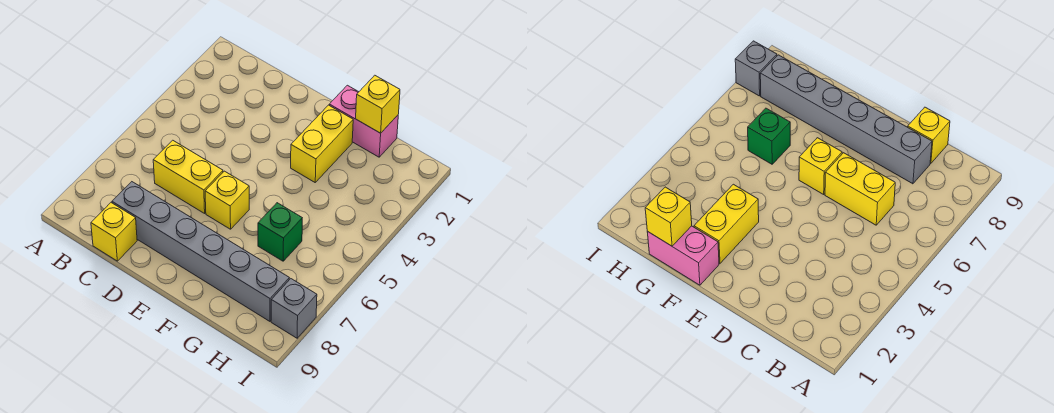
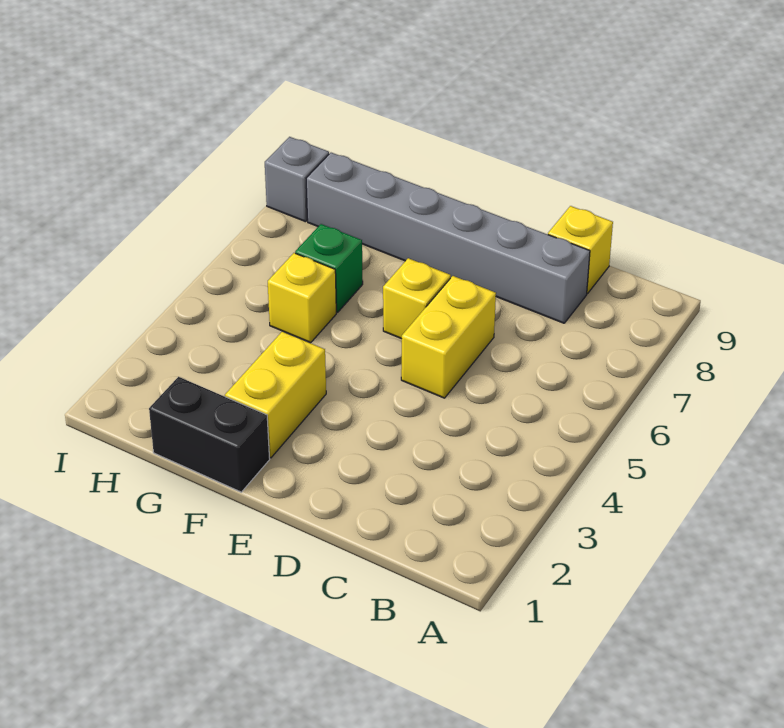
yellow brick C6:D6 level 1 -> yellow brick D5:D6 level 1
pink brick F1:G1 level 1 -> black brick F1:G1 level 1
yellow brick G1 level 2 -> yellow brick G5 level 1

